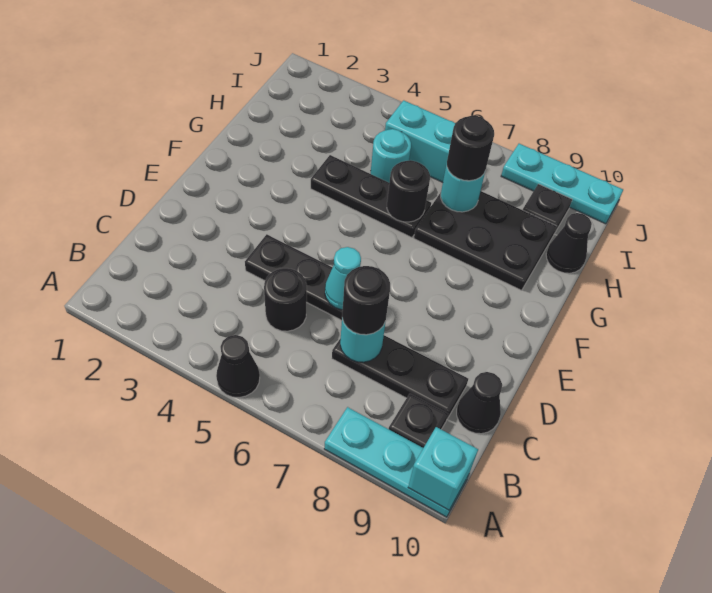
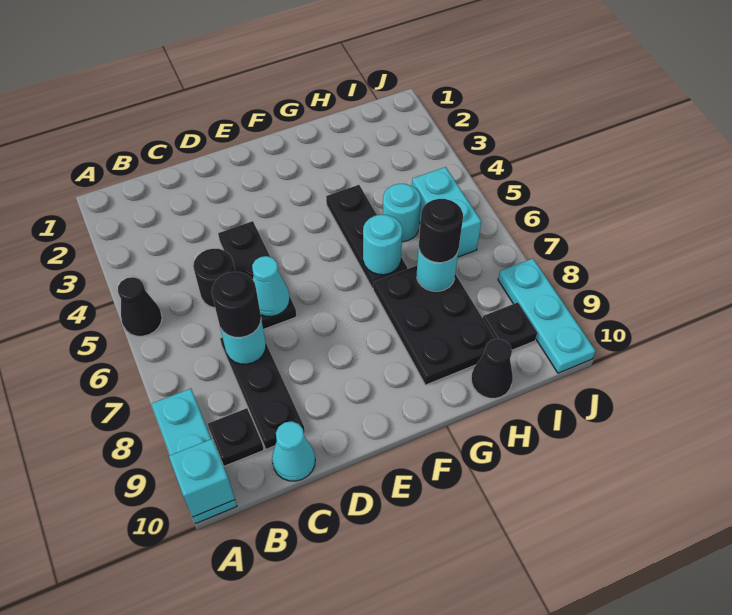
black cone C10 level 1 -> cyan cone C10 level 1
black round brick G6 level 2 -> cyan round brick G6 level 2

